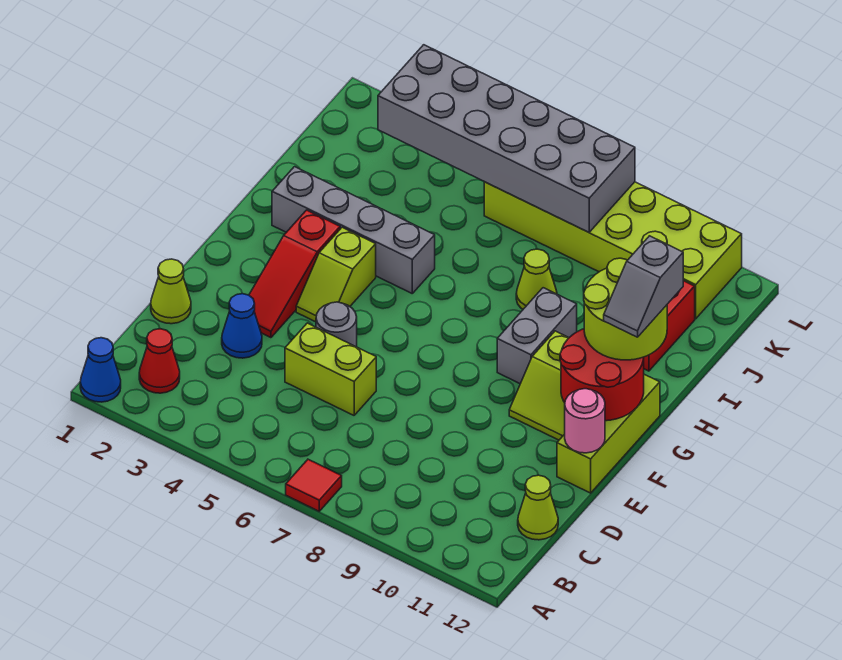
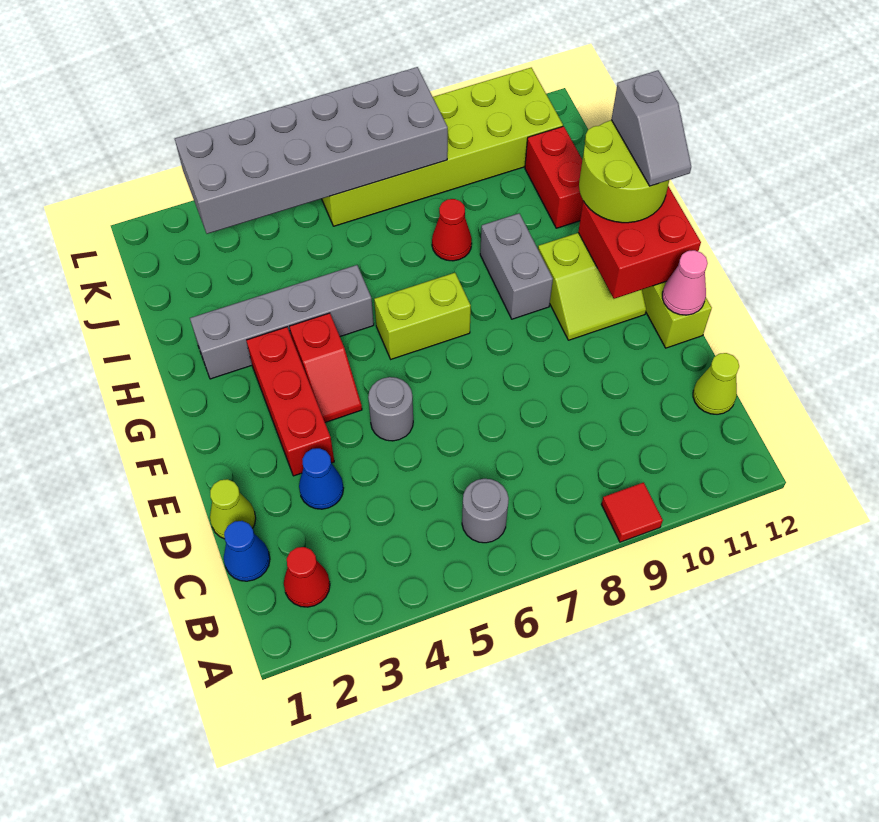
blue cone A1 level 1 -> blue cone C1 level 1
red tile A7 level 1 -> red tile A9 level 1
none -> grey round brick B6 level 1
lime brick D5:D6 level 1 -> lime brick G6:G7 level 1
red slope E3:G3 level 1 top G -> red brick E3:G3 level 1
pink round brick E12 level 2 -> pink cone E12 level 2
lime slope F4:G4 level 1 top G -> red slope F4:G4 level 1 top G
red round brick F11:G12 level 2 -> red brick F11:G12 level 2
lime cone I8 level 1 -> red cone I8 level 1

